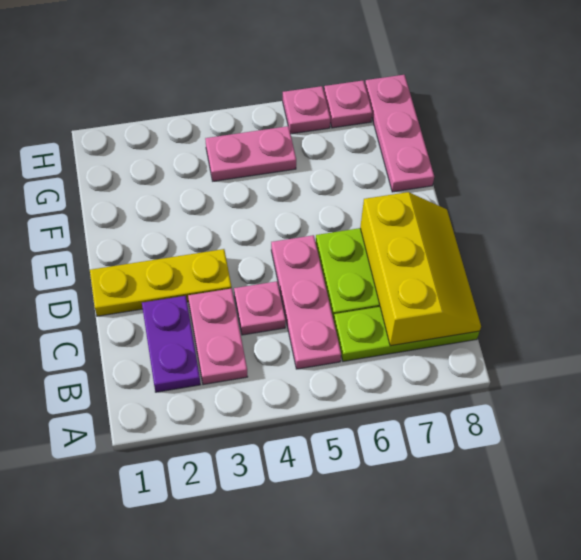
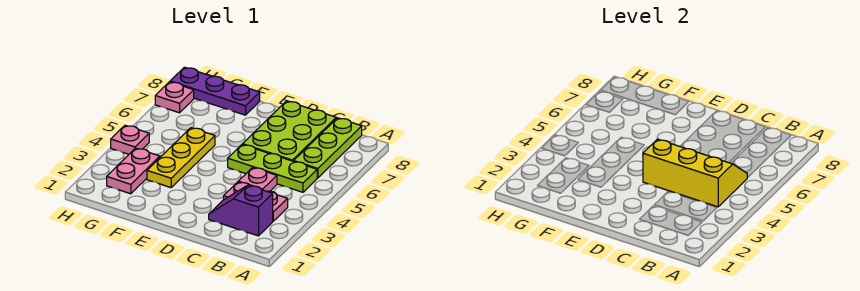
purple plate B2:C2 level 1 -> purple slope B2:C2 level 1 top B
pink plate B5:D5 level 1 -> lime plate B5:D5 level 1
yellow slope B7:D8 level 2 top 7 -> yellow slope B4:D5 level 2 top 4
yellow plate D1:D3 level 1 -> yellow plate F3:F5 level 1
pink plate F8:H8 level 1 -> purple plate F8:H8 level 1
pink plate G4:G5 level 1 -> pink plate G2:G3 level 1
pink plate H6 level 1 -> pink plate H4 level 1

